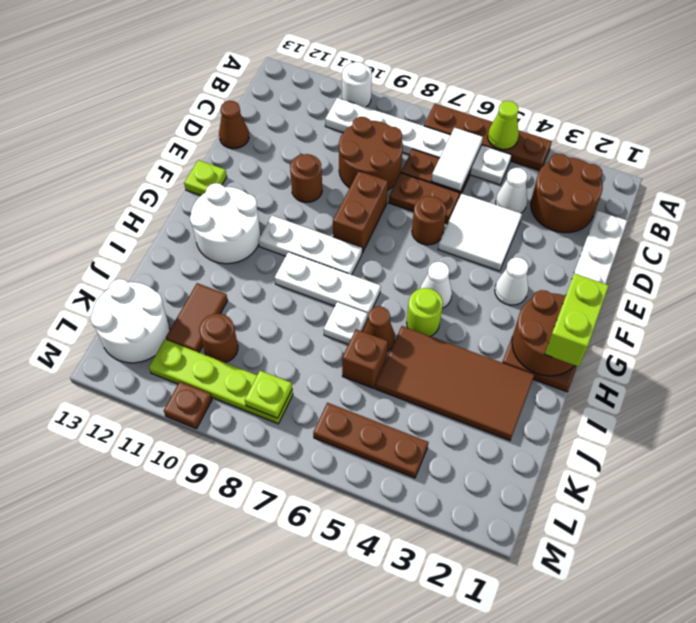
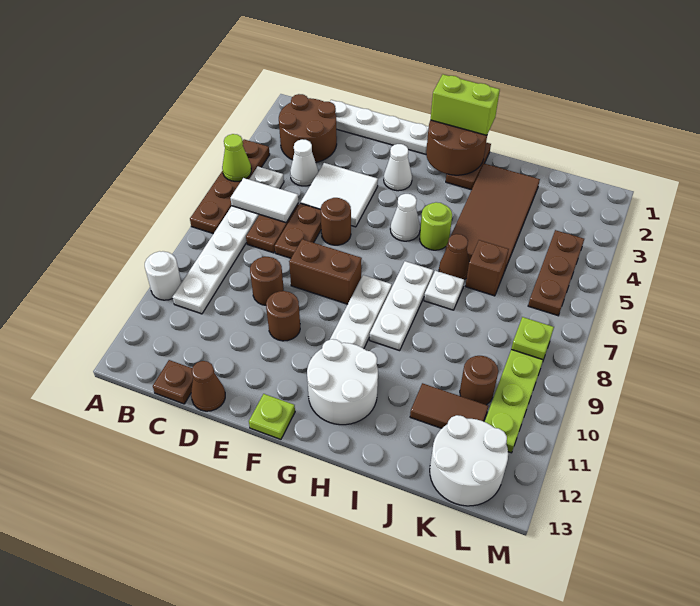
brown round brick C8:D9 level 1 -> brown round brick D9 level 1
brown plate M10 level 1 -> brown plate C13 level 1

